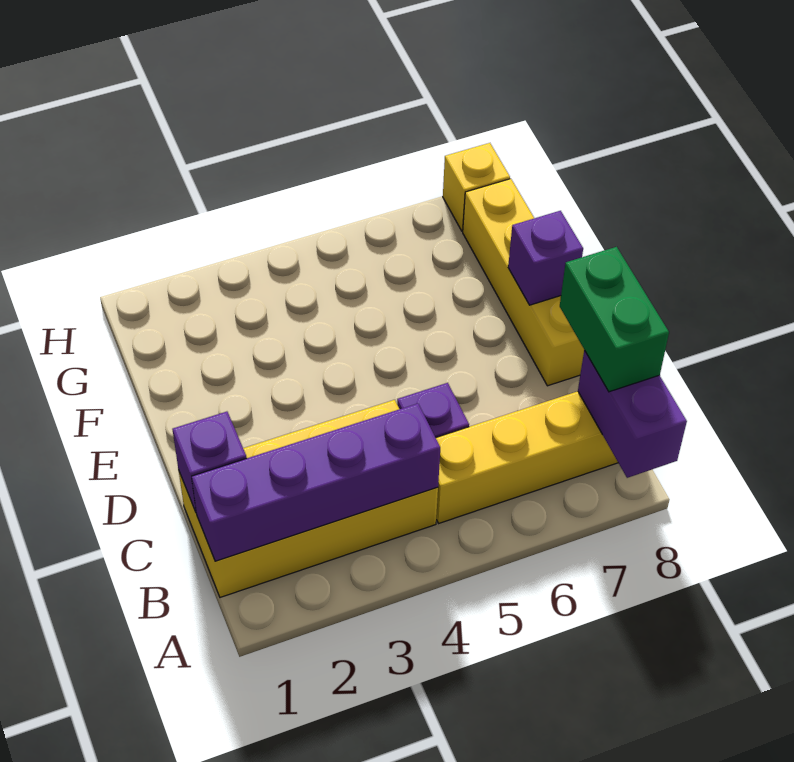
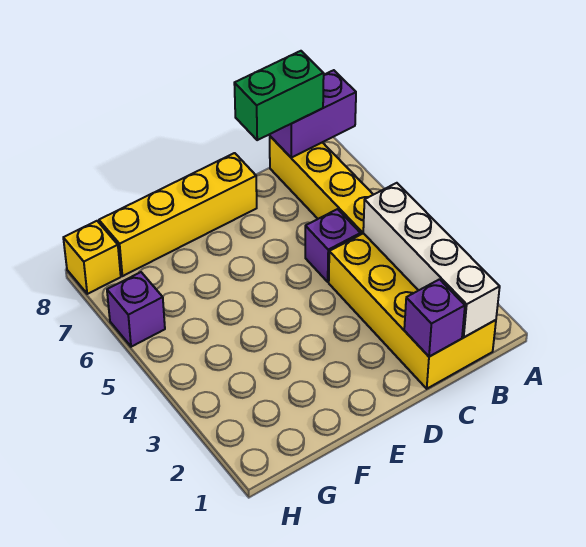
purple brick B1:B4 level 2 -> white brick B1:B4 level 2
purple brick E8 level 2 -> purple brick H6 level 1

